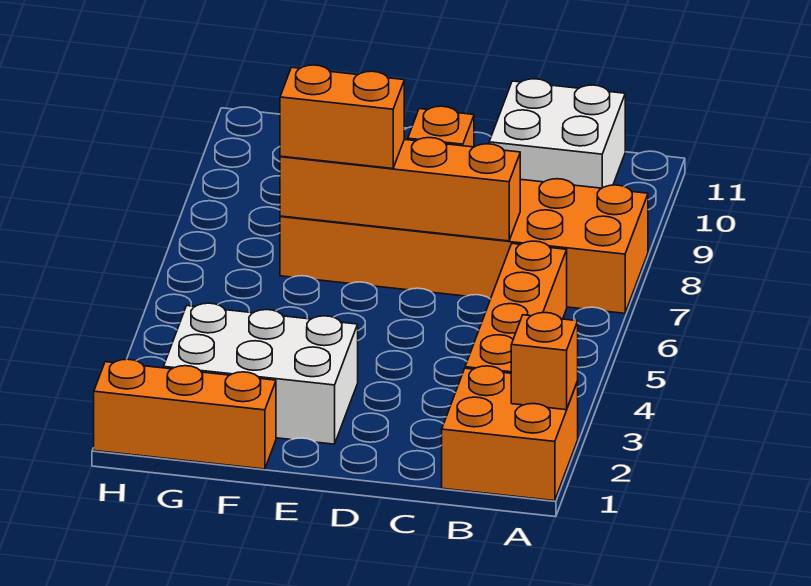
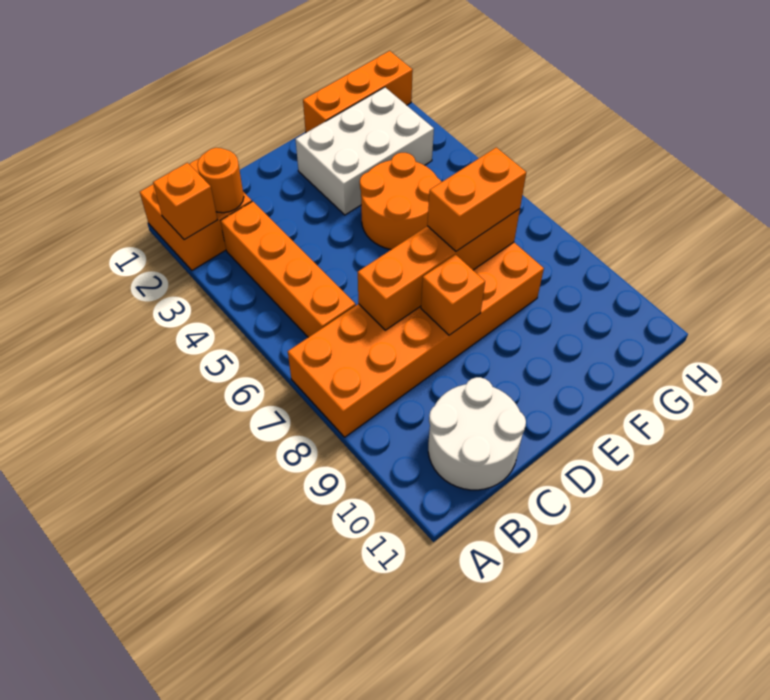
none -> orange round brick B2 level 2
white brick B10:C11 level 1 -> white round brick B10:C11 level 1
none -> orange round brick E4:F5 level 1

